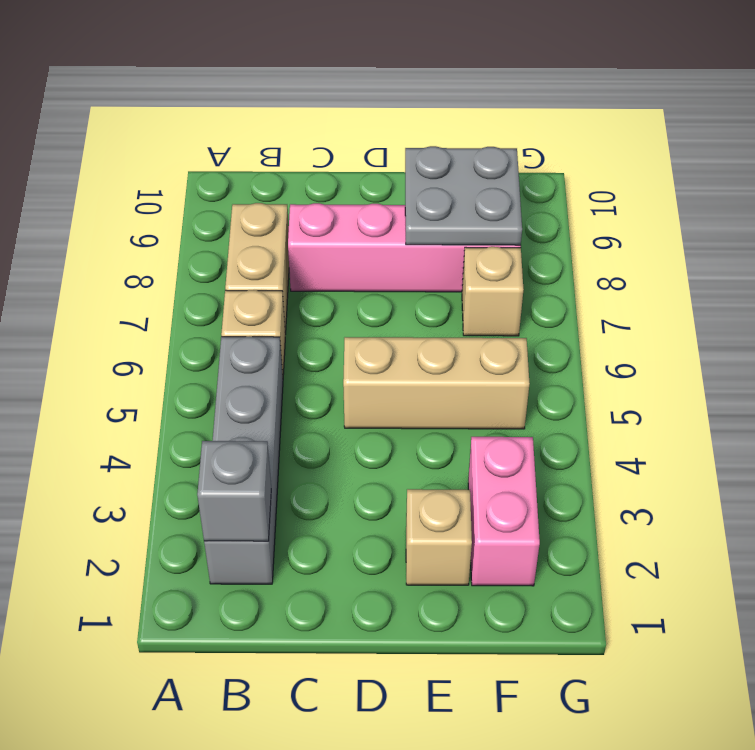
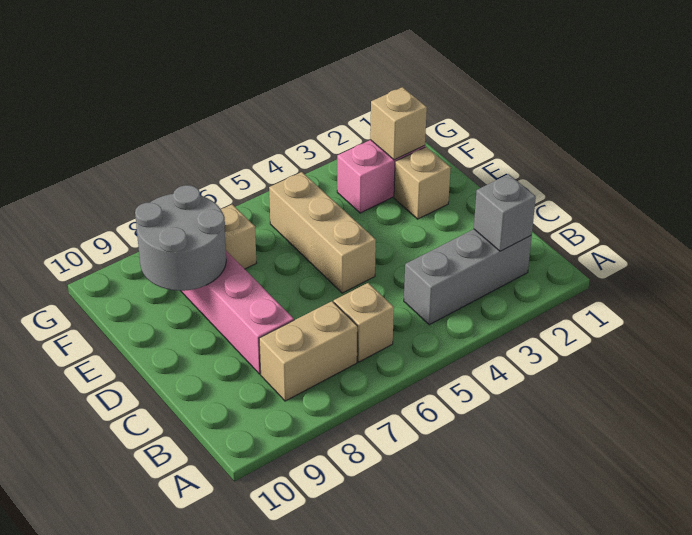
grey brick B2:B5 level 1 -> grey brick B2:B4 level 1
grey plate E8:F9 level 2 -> grey round brick E8:F9 level 2
none -> tan brick F2 level 2

